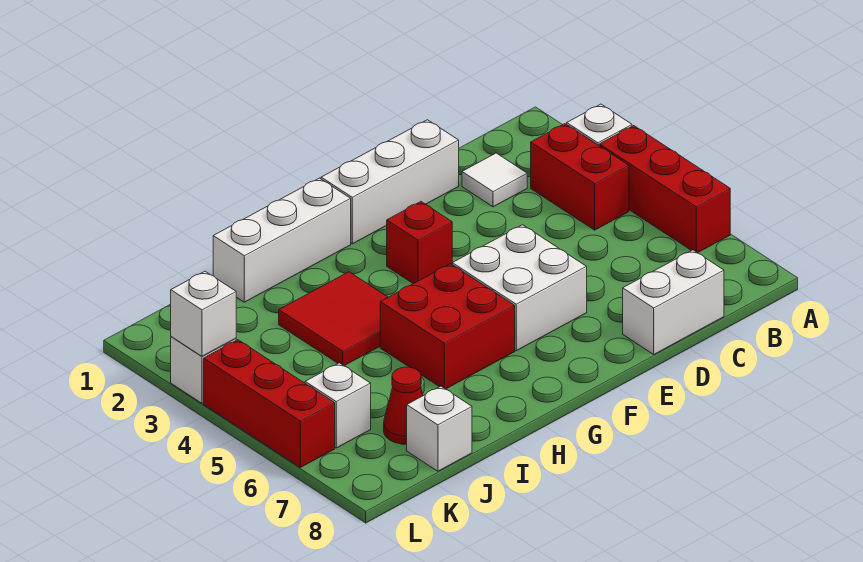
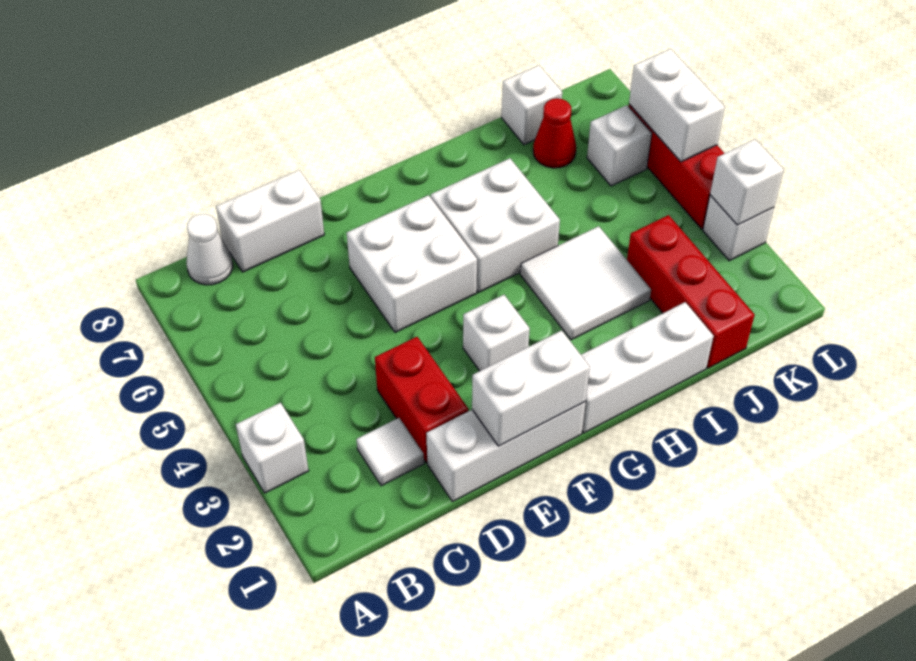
red brick A4:A6 level 1 -> red brick J1:J3 level 1
red brick B3:B4 level 1 -> red brick D2:D3 level 1
none -> white cone B8 level 1
none -> white brick E1:F1 level 2
red brick F3 level 1 -> white brick F3 level 1
red brick G5:H6 level 1 -> white brick G5:H6 level 1
red tile H3:I4 level 1 -> white tile H3:I4 level 1
none -> white brick L5:L6 level 2

